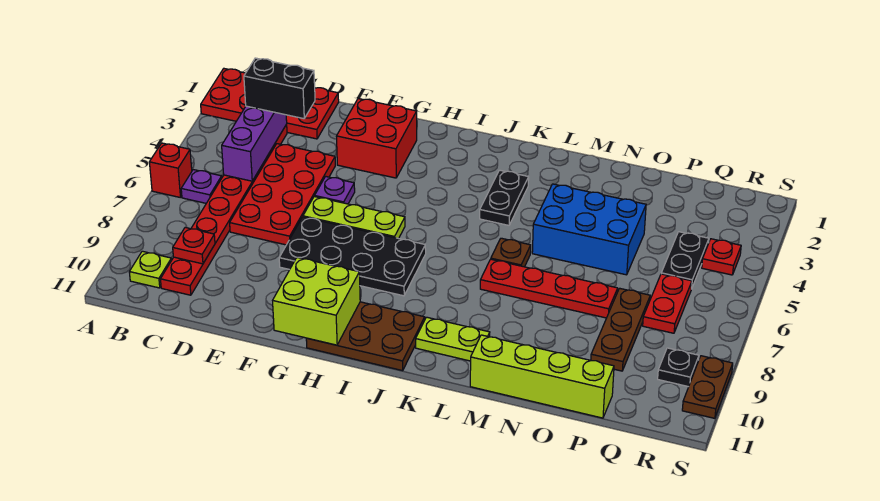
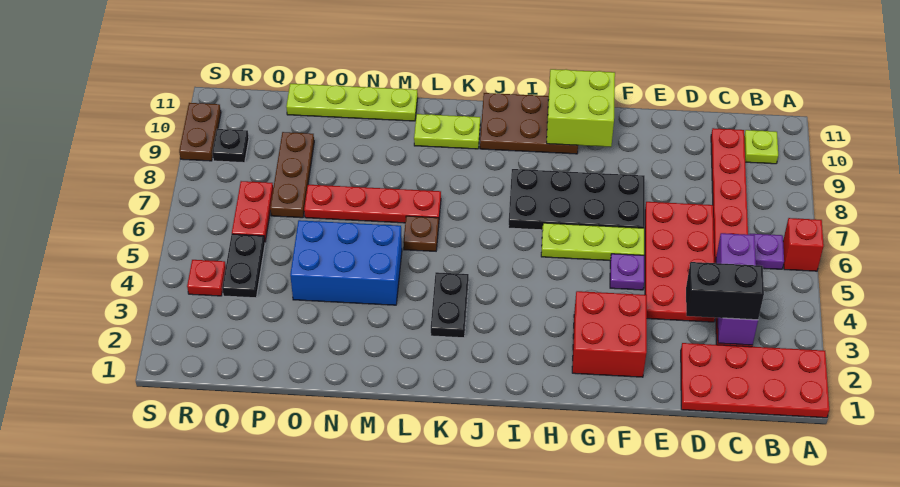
red plate C9 level 2 -> none
lime brick M11:P11 level 1 -> lime plate M11:P11 level 1

